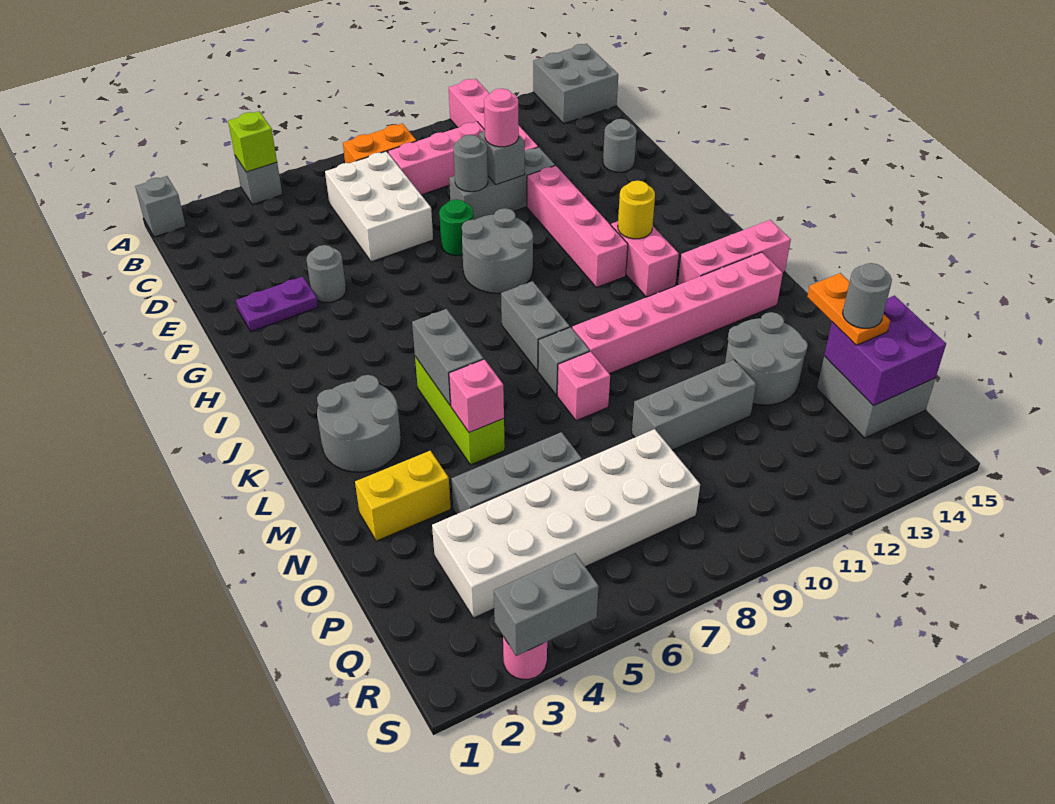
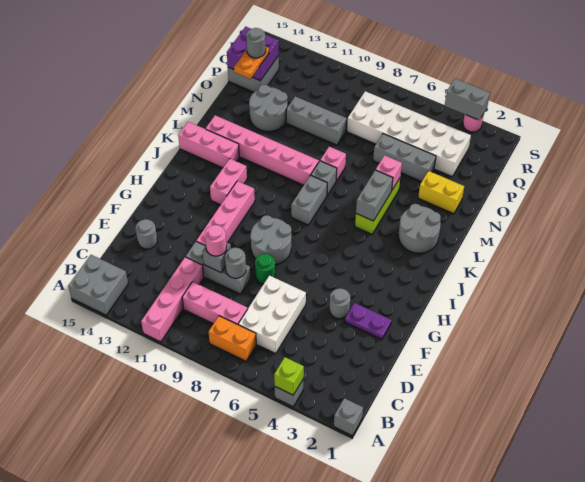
yellow round brick I12 level 2 -> none

